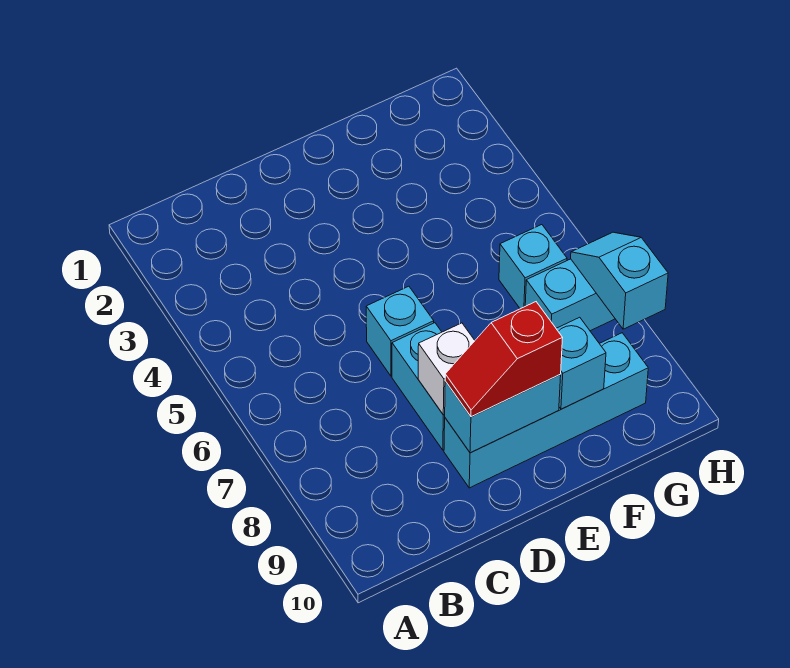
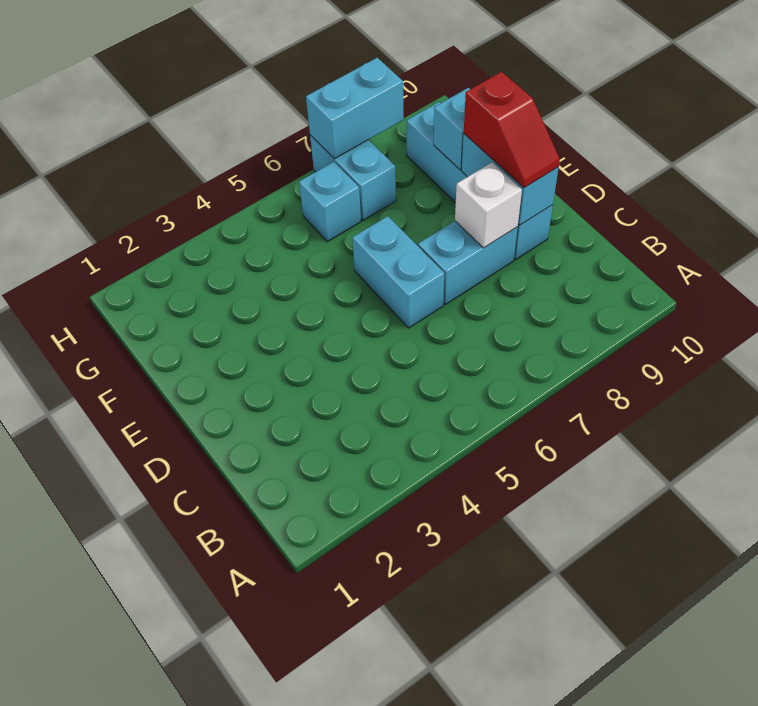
cyan brick D6 level 1 -> cyan brick D6:E6 level 1
cyan slope H7:H8 level 2 top 8 -> cyan brick H7:H8 level 2

